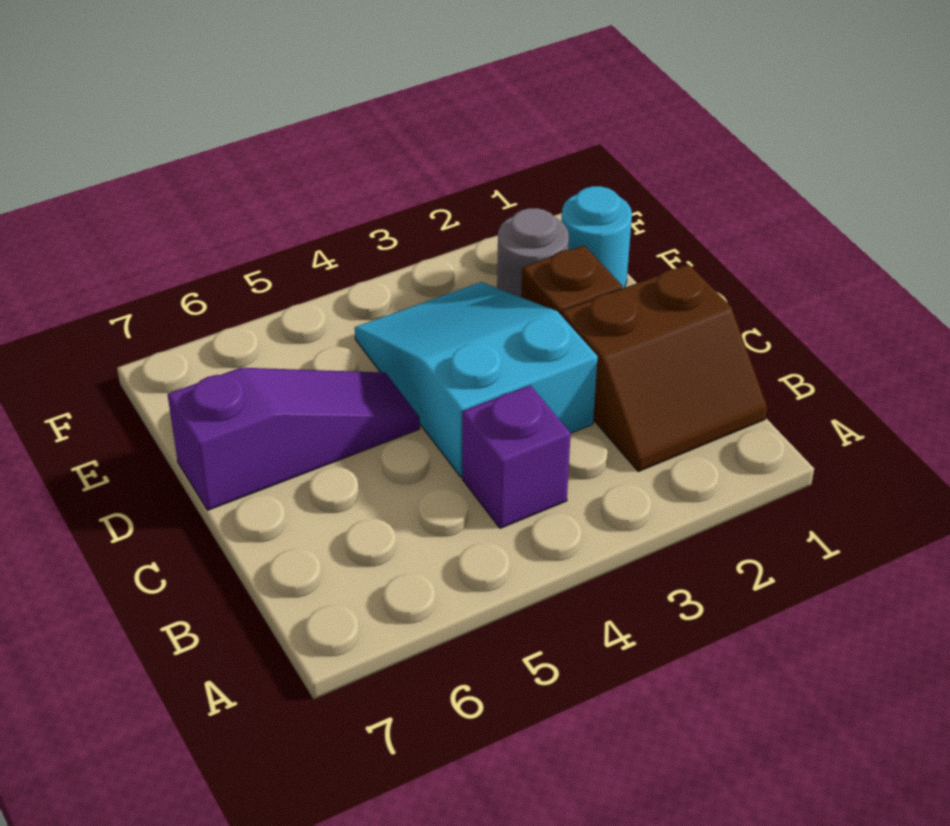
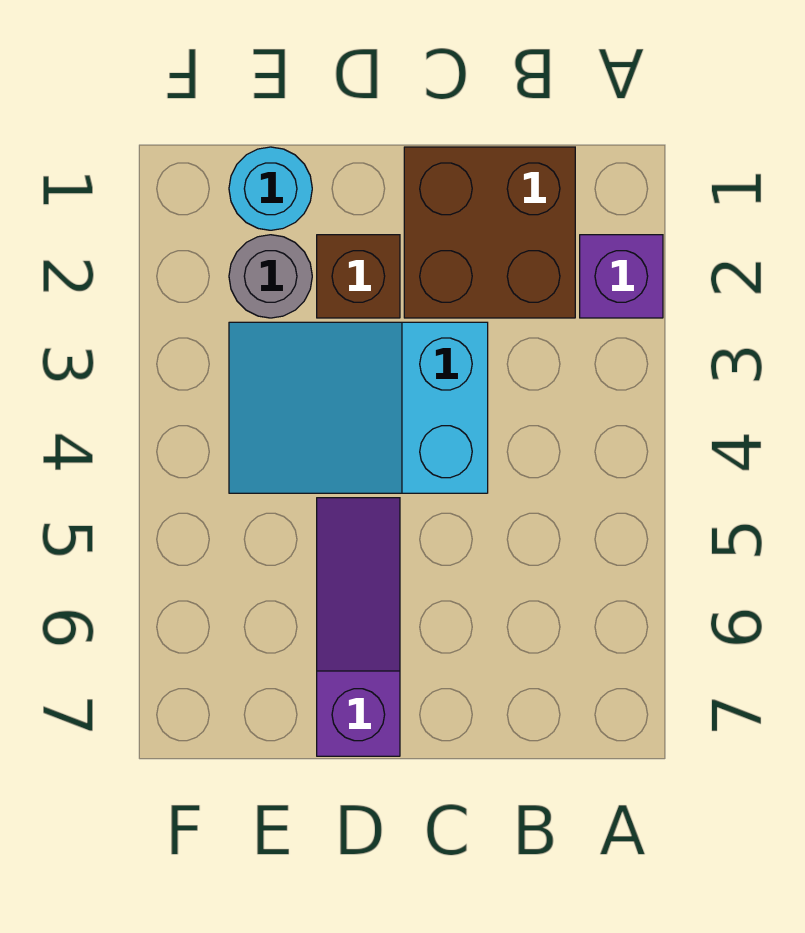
brown slope B1:C2 level 1 top C -> brown brick B1:C2 level 1
purple brick B4 level 1 -> purple brick A2 level 1

